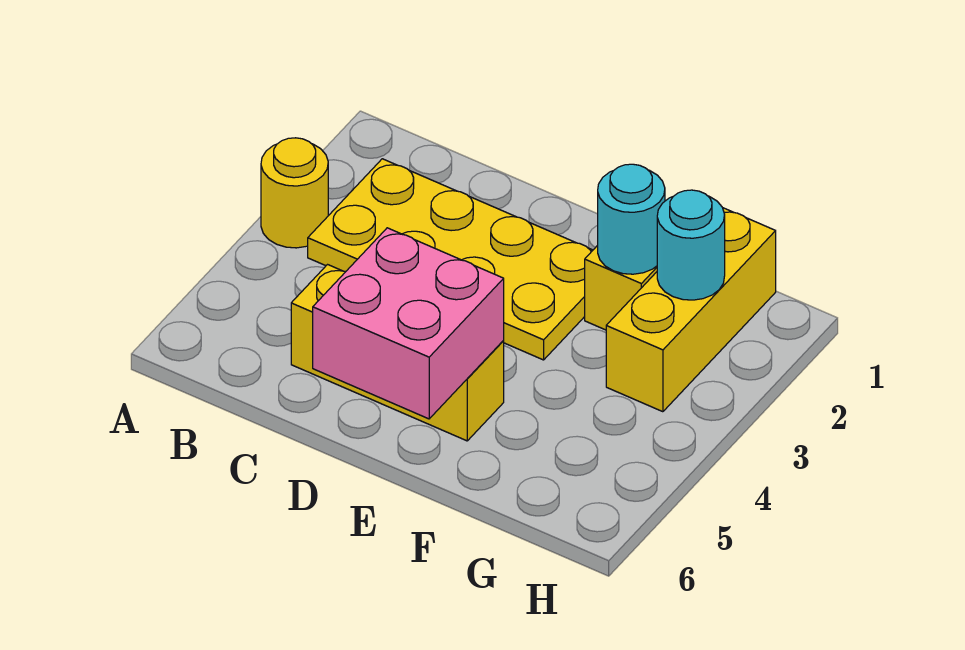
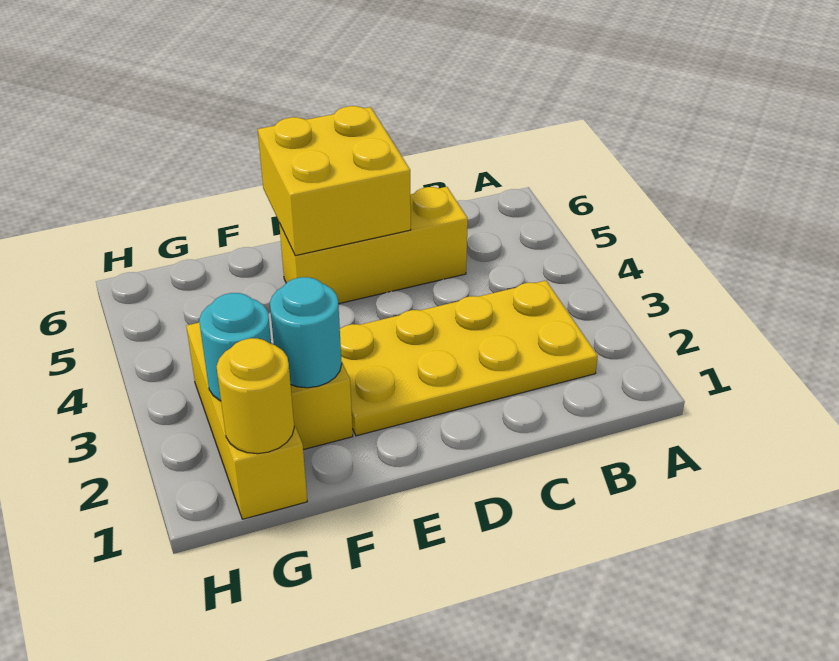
yellow round brick A3 level 1 -> yellow round brick G1 level 2
pink brick D5:E6 level 2 -> yellow brick D5:E6 level 2

